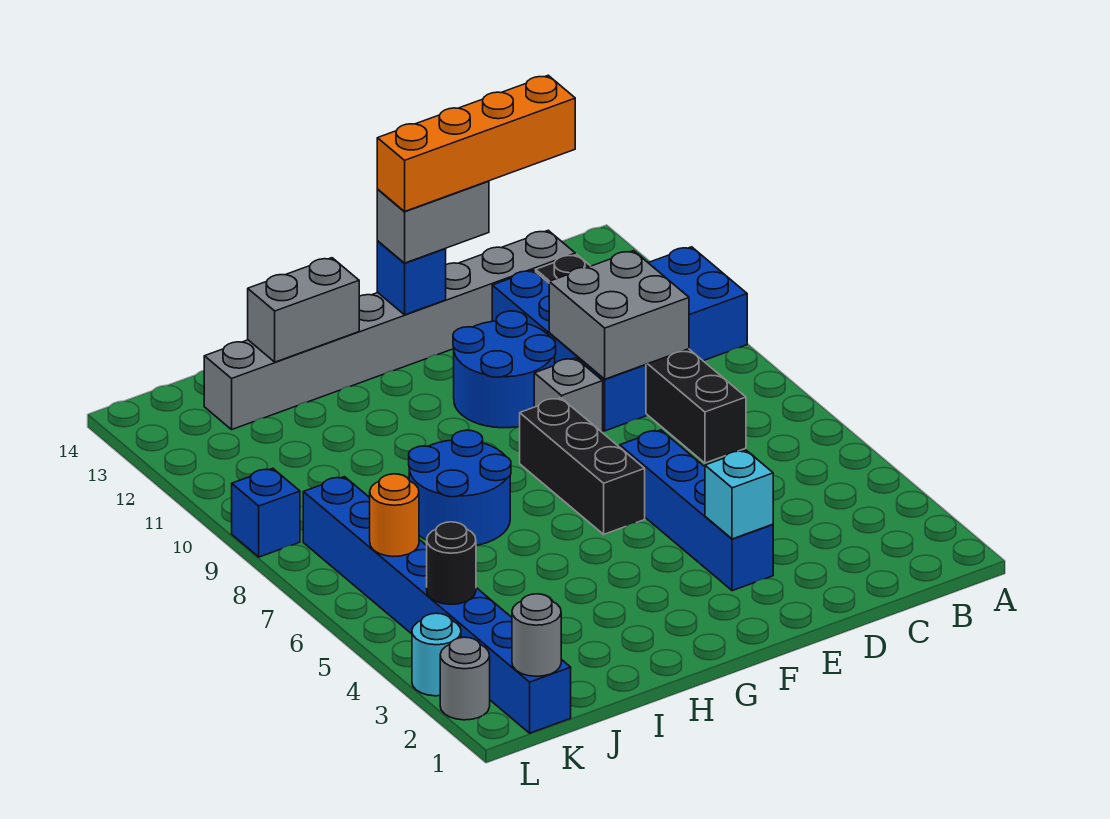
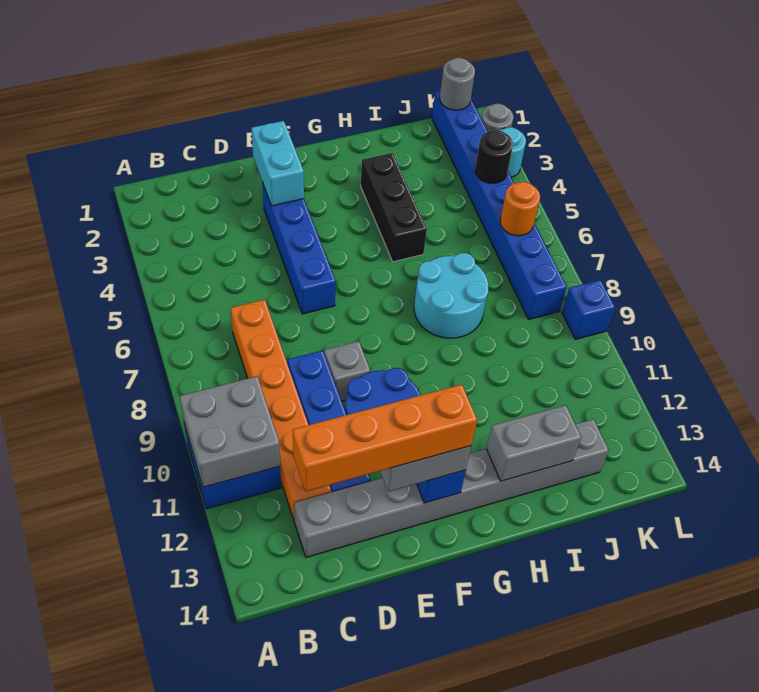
black brick C7:C12 level 1 -> orange brick C7:C12 level 1
grey brick C9:D10 level 2 -> grey brick A10:B11 level 2
cyan brick E3 level 2 -> cyan brick E2:E3 level 2
black brick F6:F8 level 1 -> black brick H3:H5 level 1
blue round brick H7:I8 level 1 -> cyan round brick H7:I8 level 1

